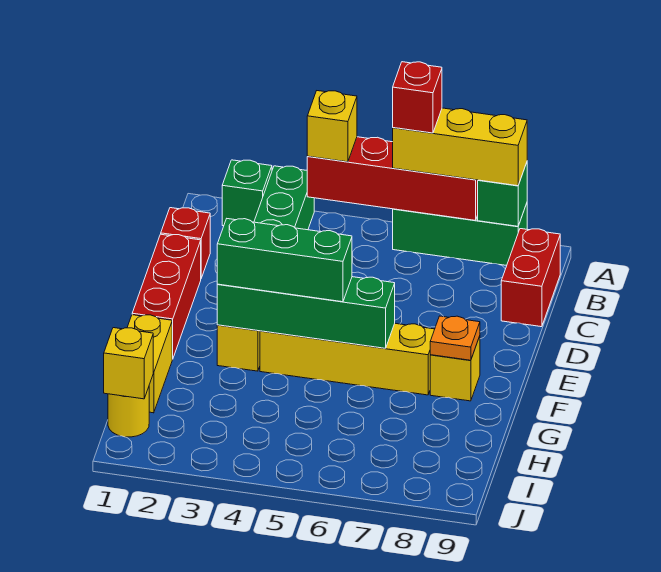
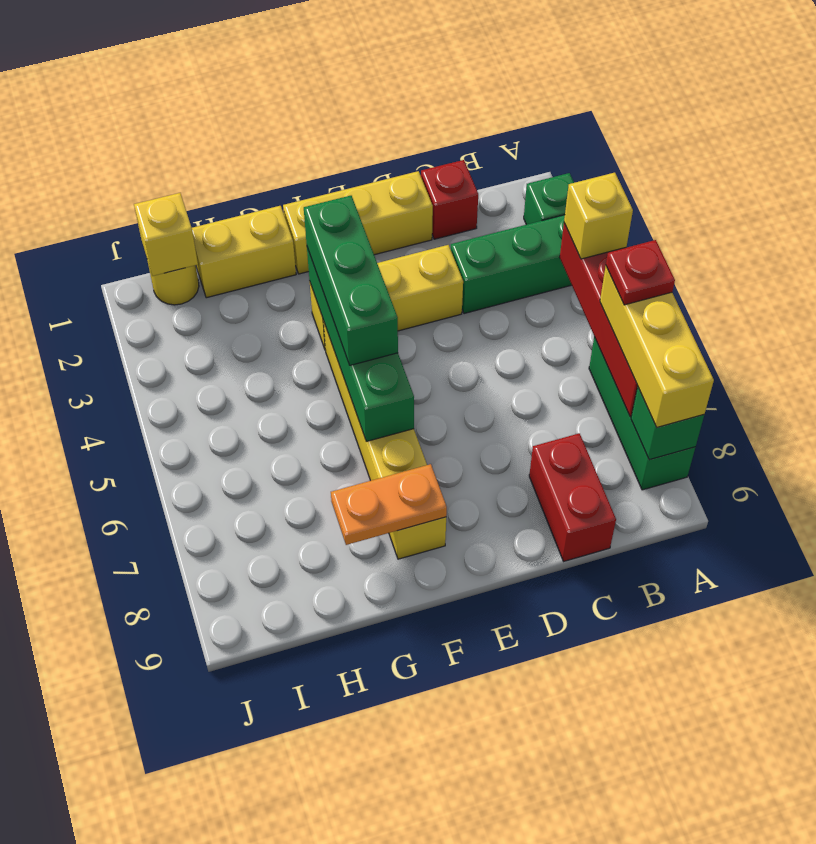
red brick A6 level 4 -> red plate A6 level 4
red brick B9:C9 level 1 -> red brick C8:C9 level 1
red brick D1:F1 level 1 -> yellow brick D1:F1 level 1
orange plate F8 level 2 -> orange plate F8:G8 level 2

